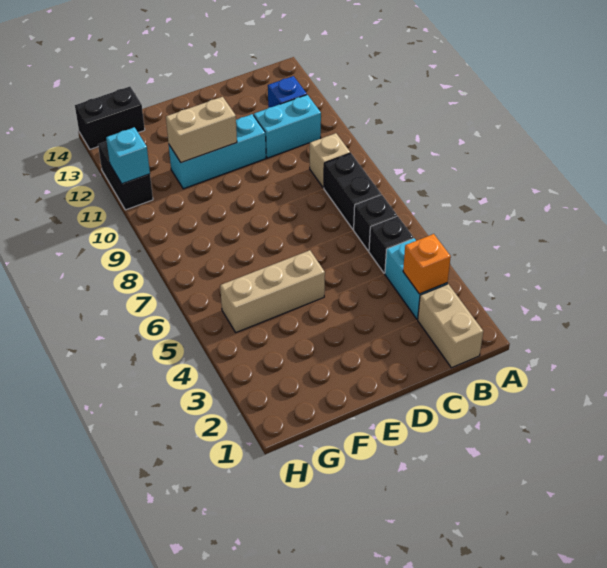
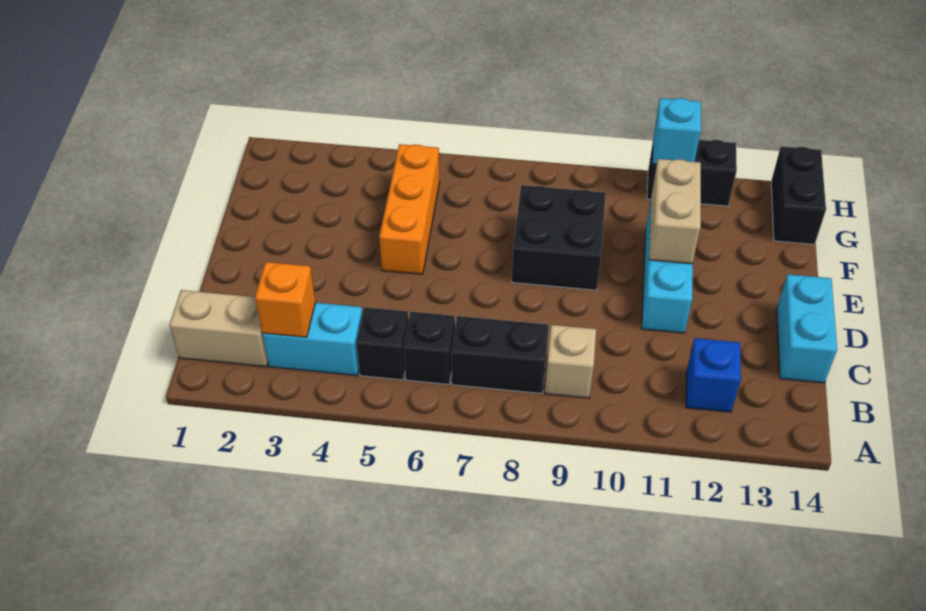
cyan brick B11:C11 level 1 -> cyan brick C14:D14 level 1
tan brick E5:G5 level 1 -> orange brick E5:G5 level 1
none -> black brick E8:F9 level 1

